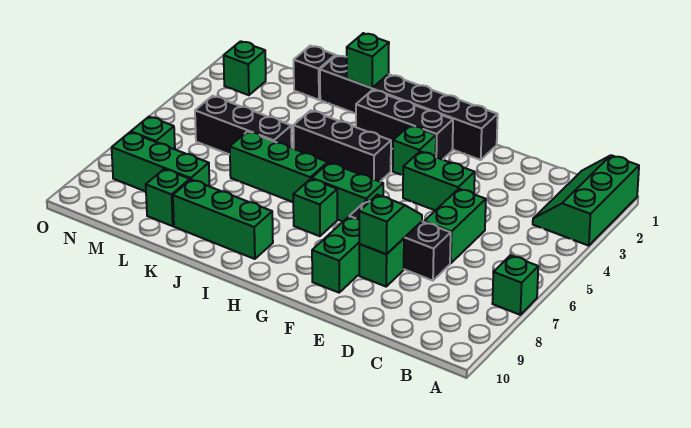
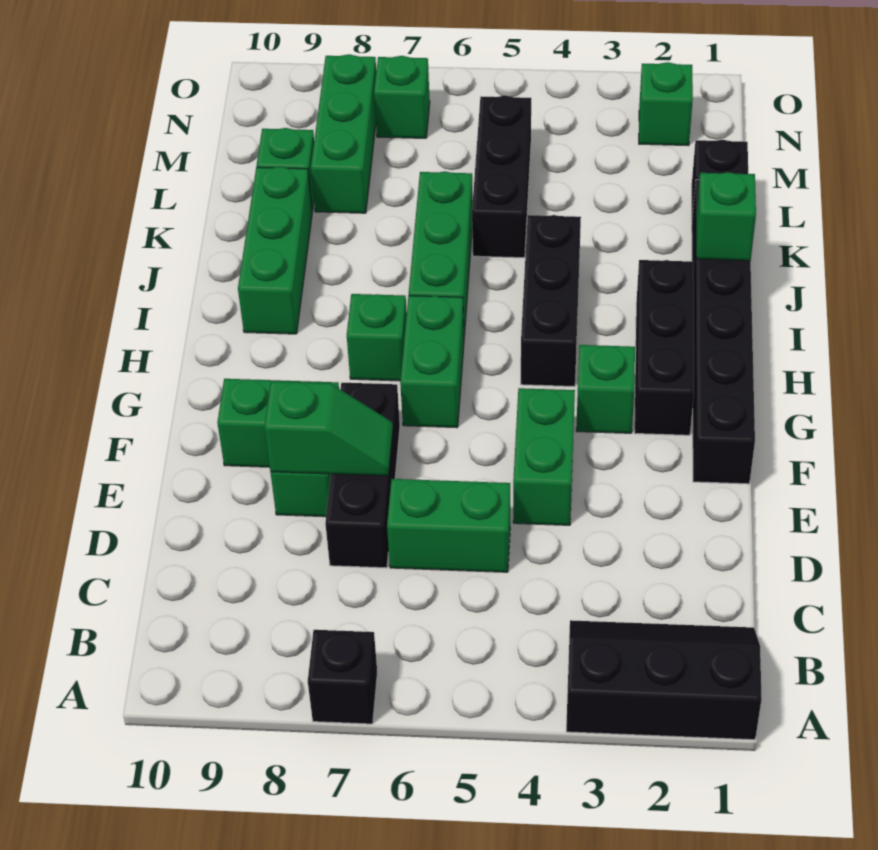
green slope A1:B3 level 1 top A -> black slope A1:B3 level 1 top A
green brick A7 level 1 -> black brick A7 level 1

